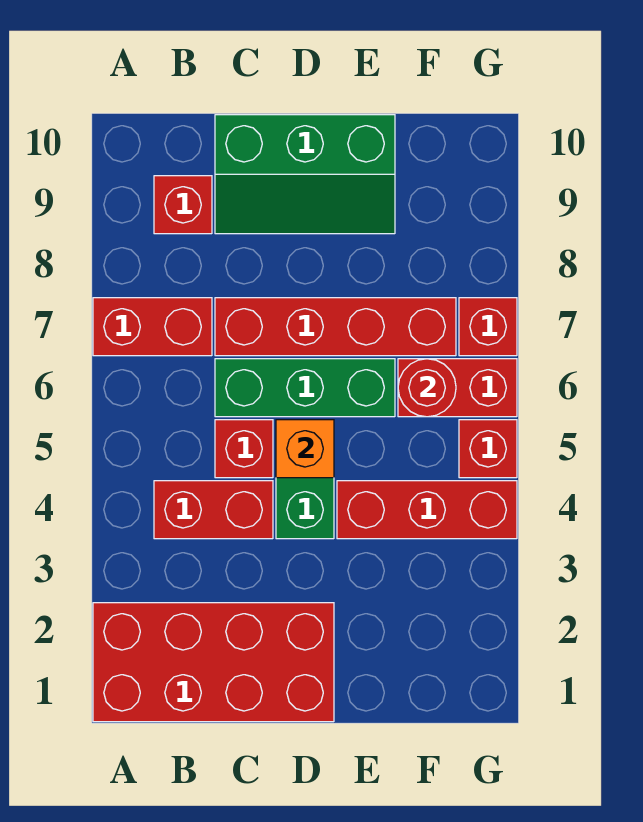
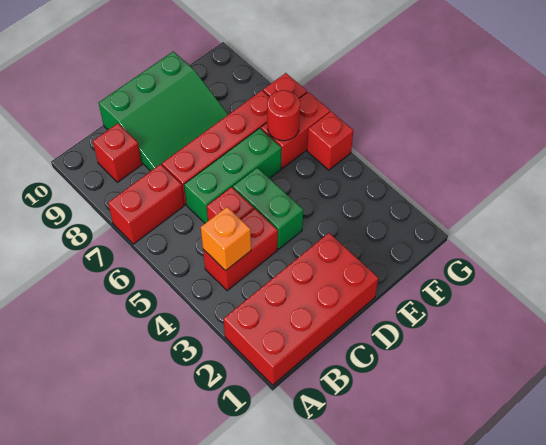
green slope C9:E10 level 1 top 10 -> green slope C8:E10 level 1 top 10
orange brick D5 level 2 -> orange brick B4 level 2
red brick E4:G4 level 1 -> none

